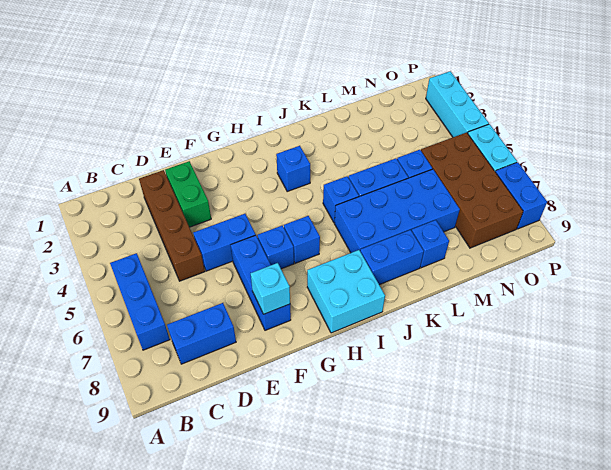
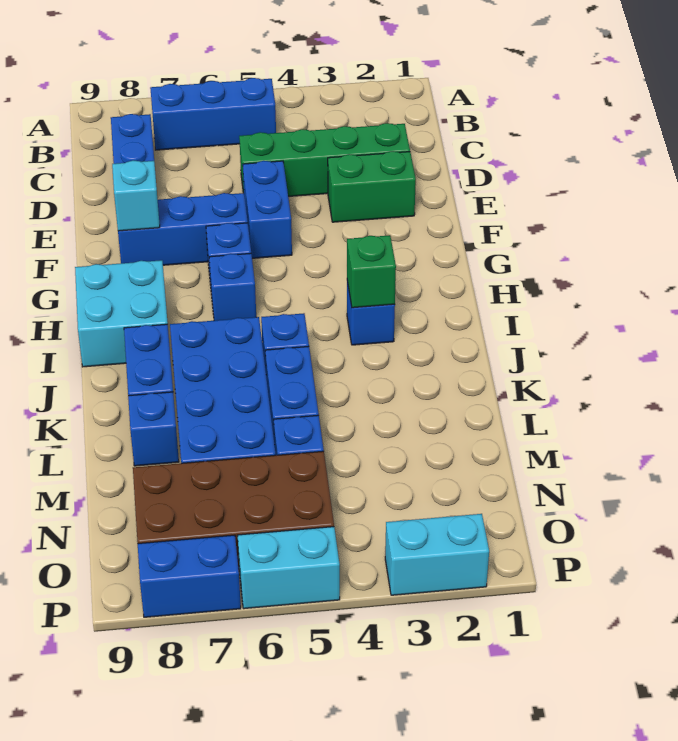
brown brick D2:D5 level 1 -> green brick D2:D5 level 1
none -> green brick I3 level 2
cyan brick P2:P4 level 1 -> cyan brick P2:P3 level 1

